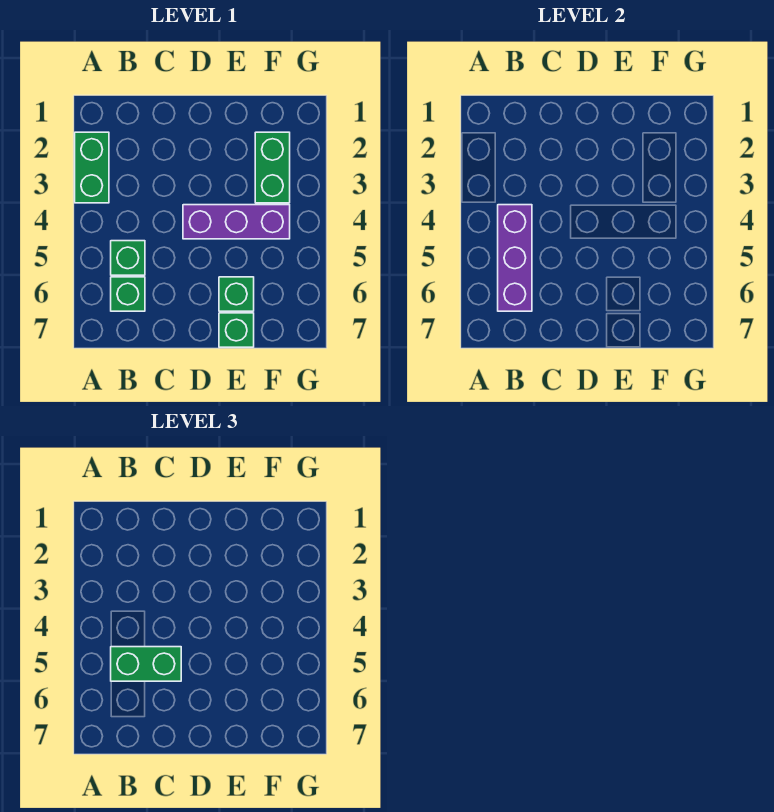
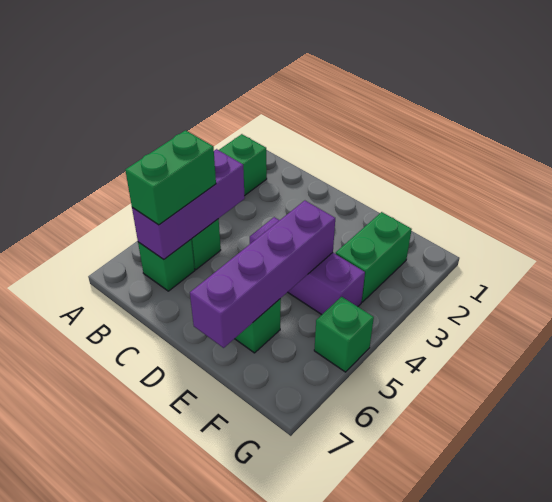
green brick B5:C5 level 3 -> green brick B5:B6 level 3
none -> purple brick E4:E7 level 2
green brick E7 level 1 -> green brick G5 level 1

